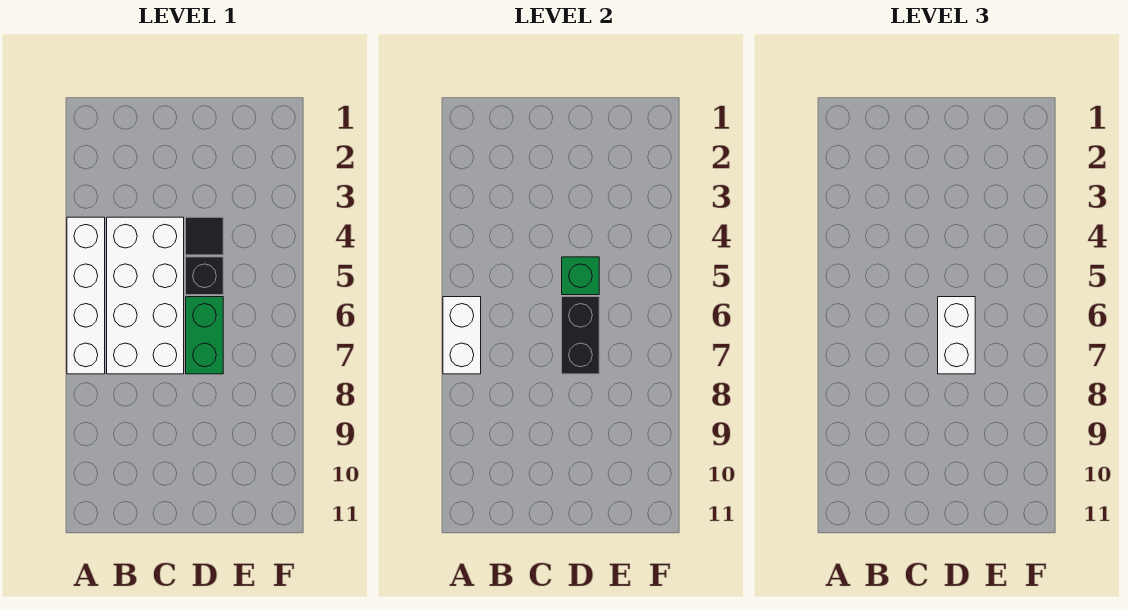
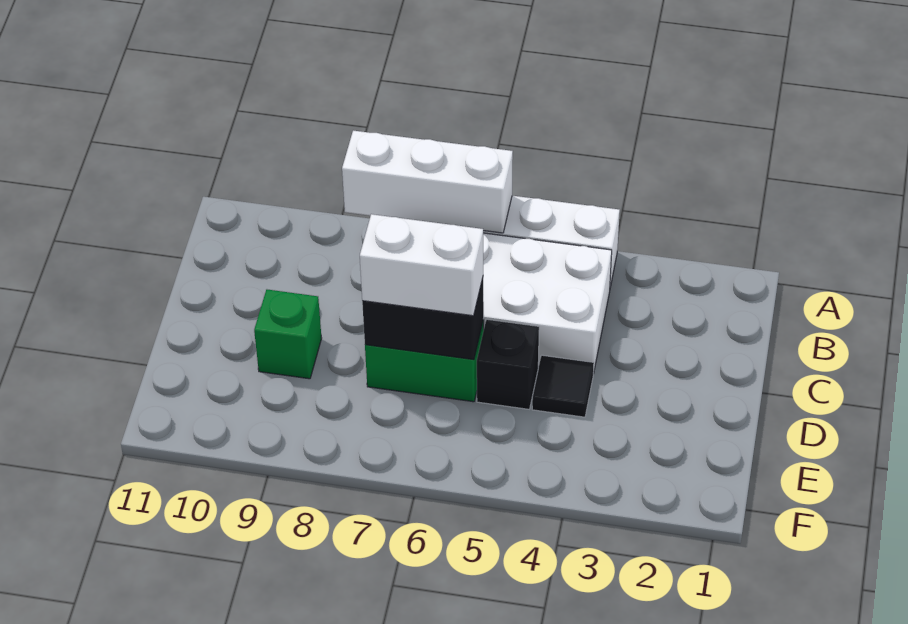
white brick A6:A7 level 2 -> white brick A6:A8 level 2
green brick D5 level 2 -> green brick D9 level 1

